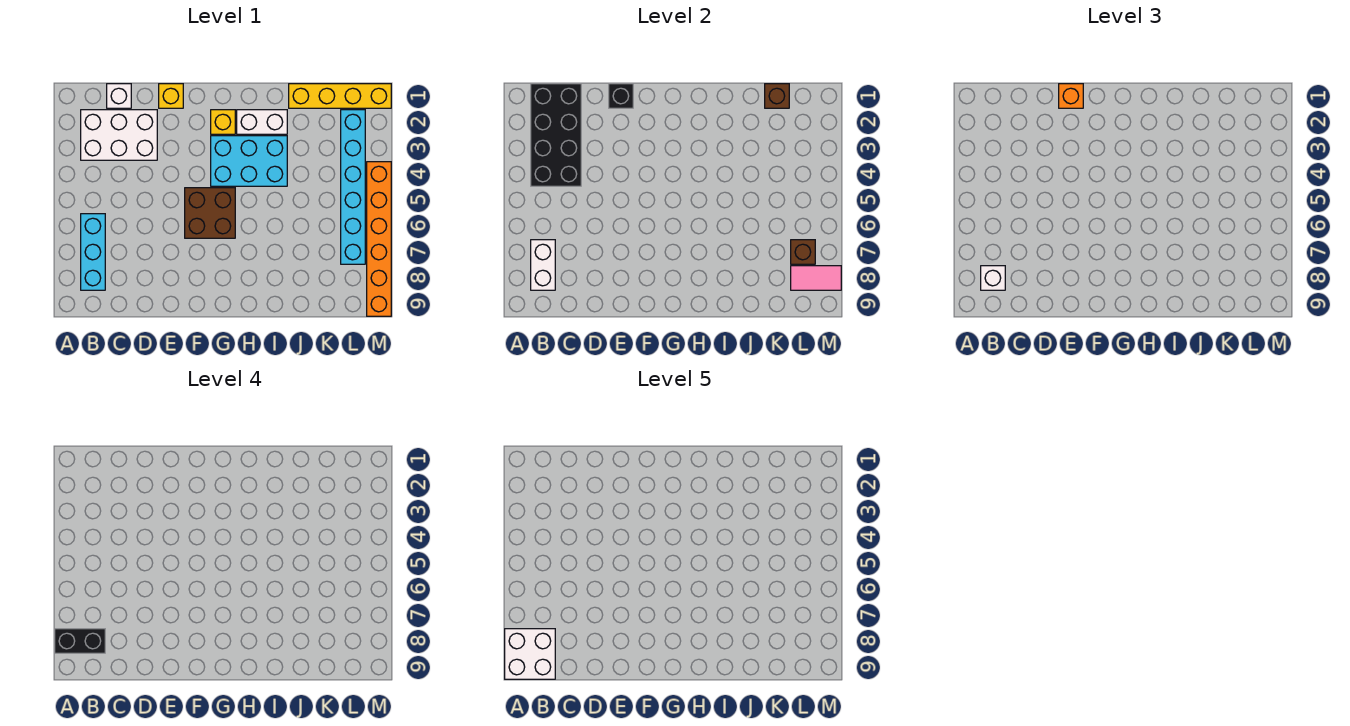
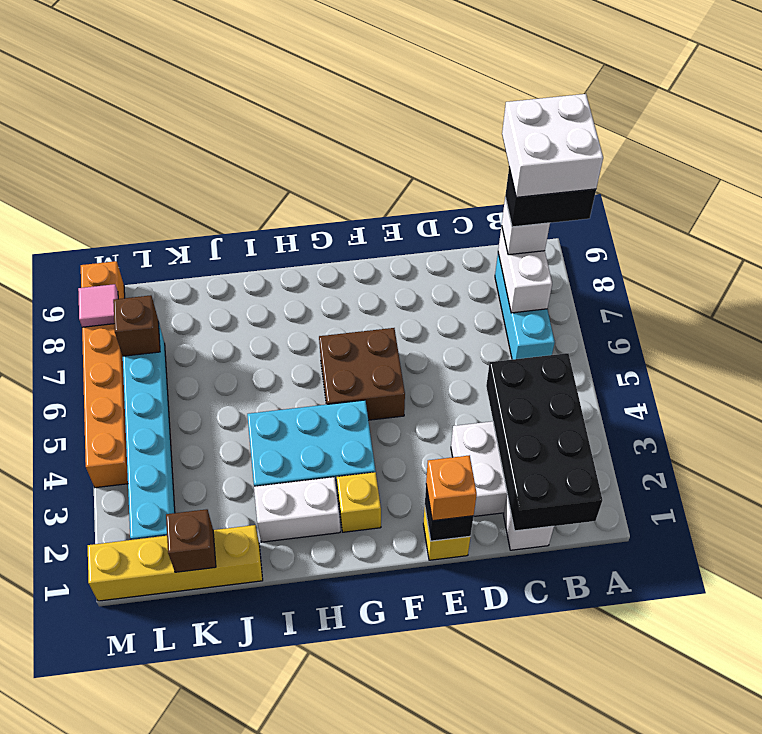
pink tile L8:M8 level 2 -> pink tile M8 level 2

